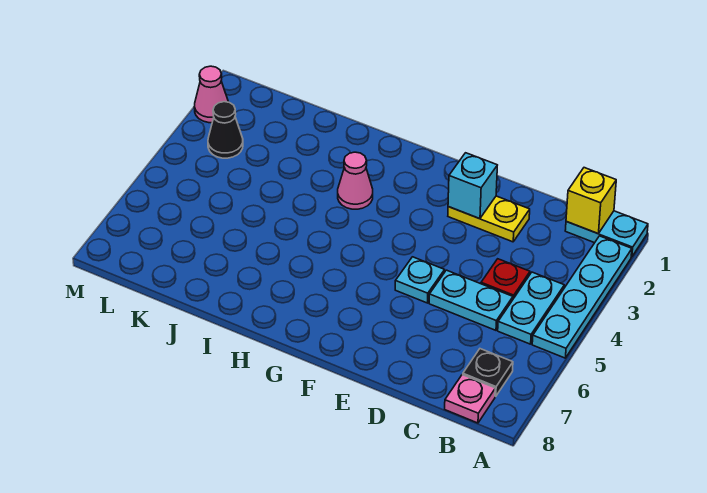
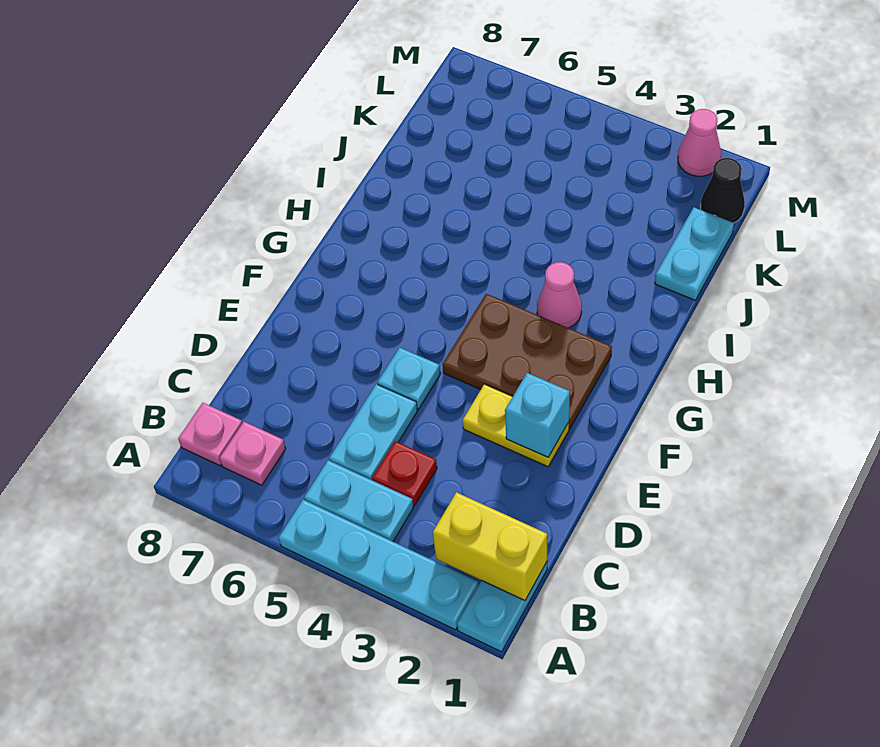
yellow brick B1 level 2 -> yellow brick B1:B2 level 2
black plate B7 level 1 -> pink plate B7 level 1
yellow plate D2:E2 level 1 -> yellow plate E2:E3 level 1
none -> brown plate F2:G4 level 1
none -> cyan plate J1:K1 level 1
black cone L3 level 1 -> black cone L1 level 1

